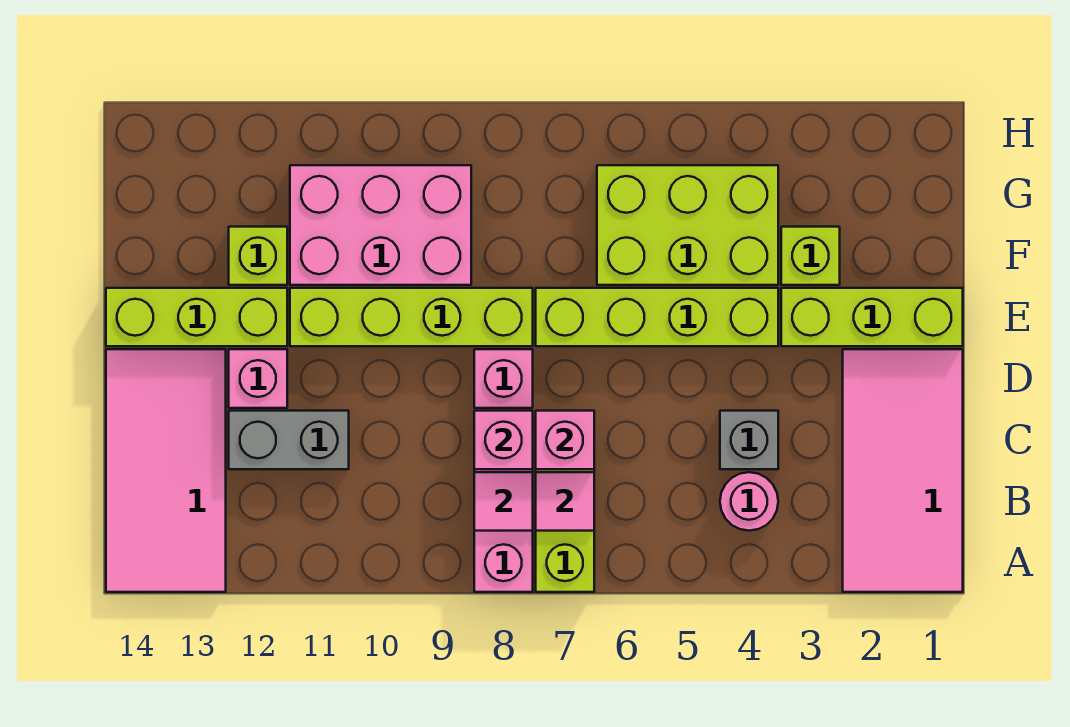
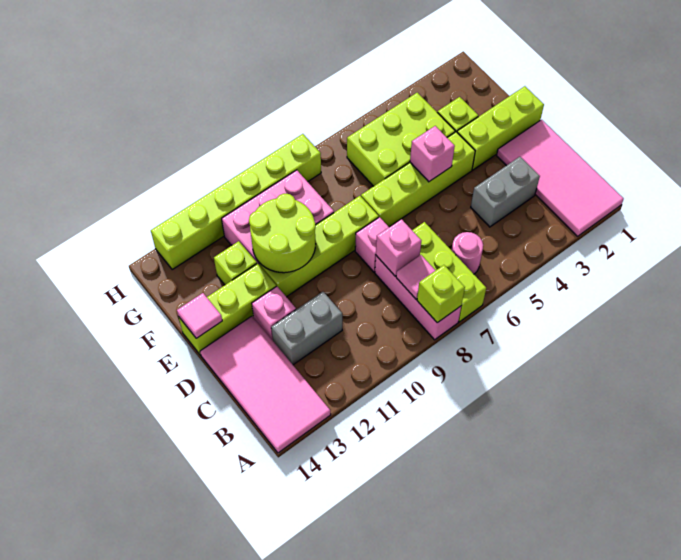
none -> lime brick A8 level 2
pink round brick B4 level 1 -> pink round brick B6 level 1
pink tile B7 level 2 -> pink tile E14 level 2
grey brick C4 level 1 -> grey brick C3:C4 level 1
pink brick C7 level 2 -> pink brick E5 level 2
none -> lime round brick E10:F11 level 2
none -> lime brick H8:H13 level 1

